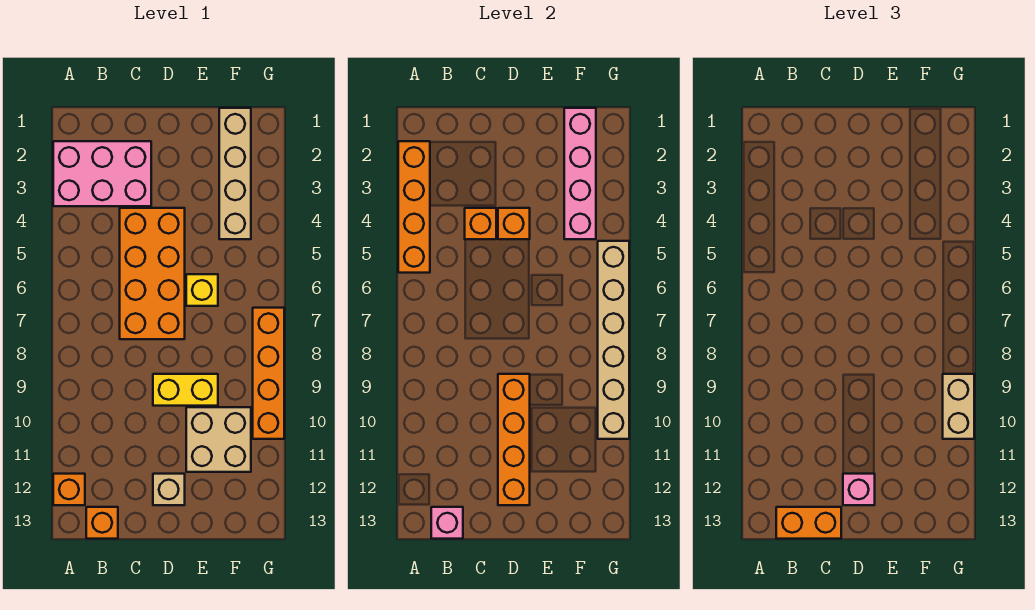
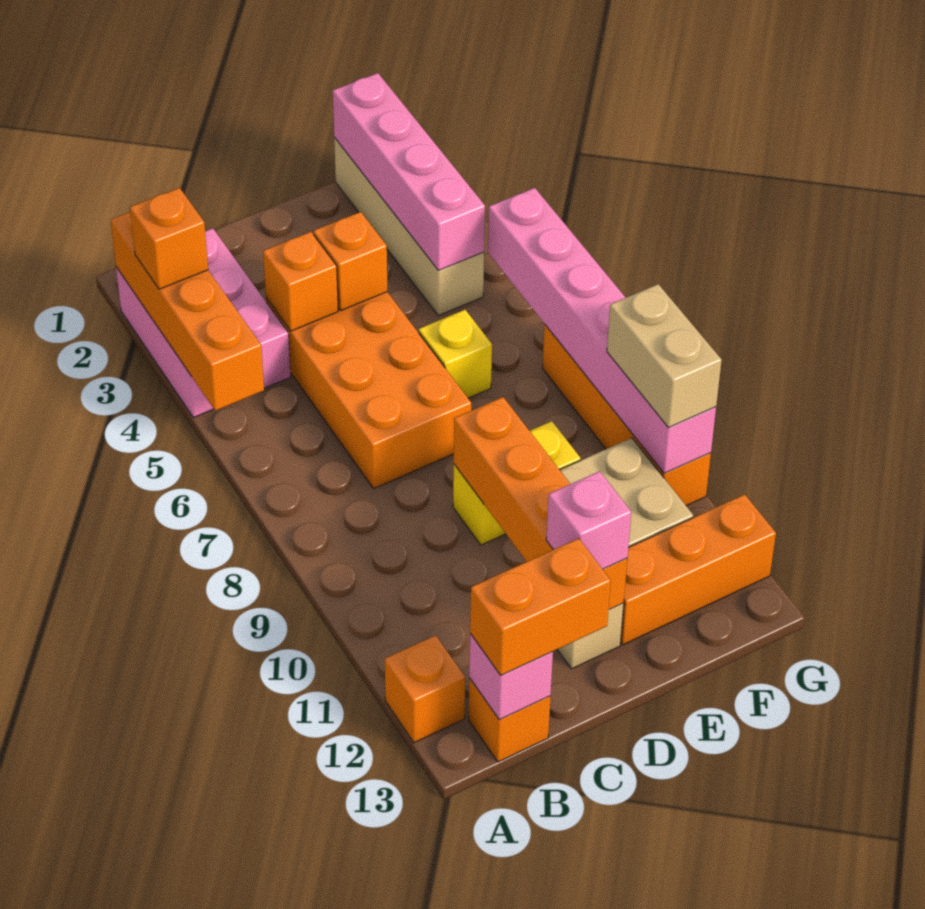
pink brick A2:C3 level 1 -> pink brick A2:B4 level 1
none -> orange brick A3 level 3
none -> orange brick E12:G12 level 1
tan brick G5:G10 level 2 -> pink brick G5:G10 level 2

